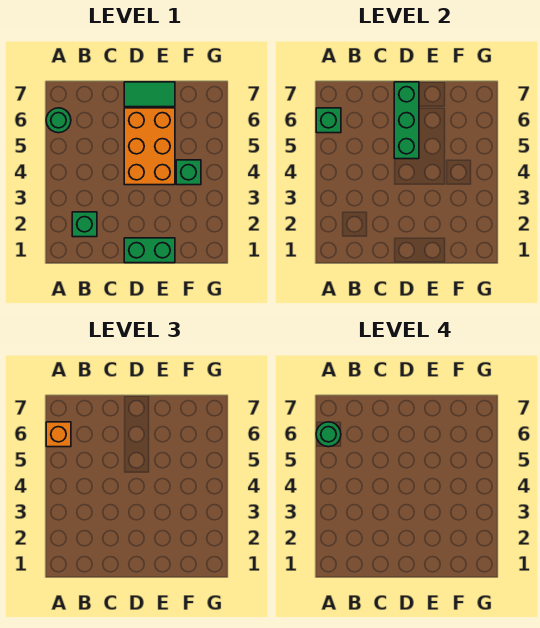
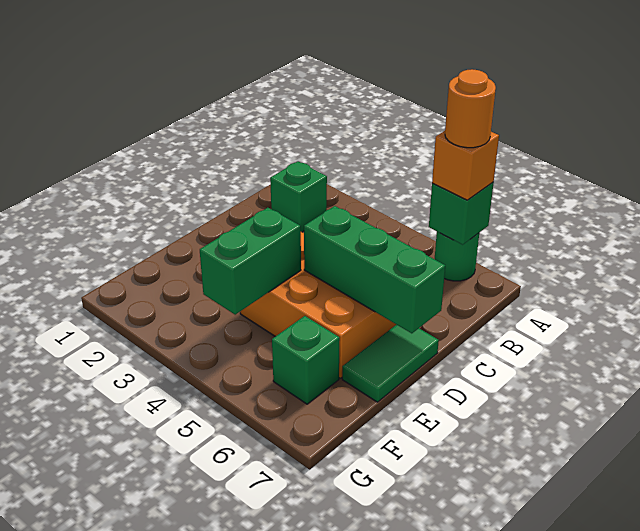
green round brick A6 level 4 -> orange round brick A6 level 4
green brick D1:E1 level 1 -> green brick E4:F4 level 2
green brick F4 level 1 -> green brick F6 level 1

